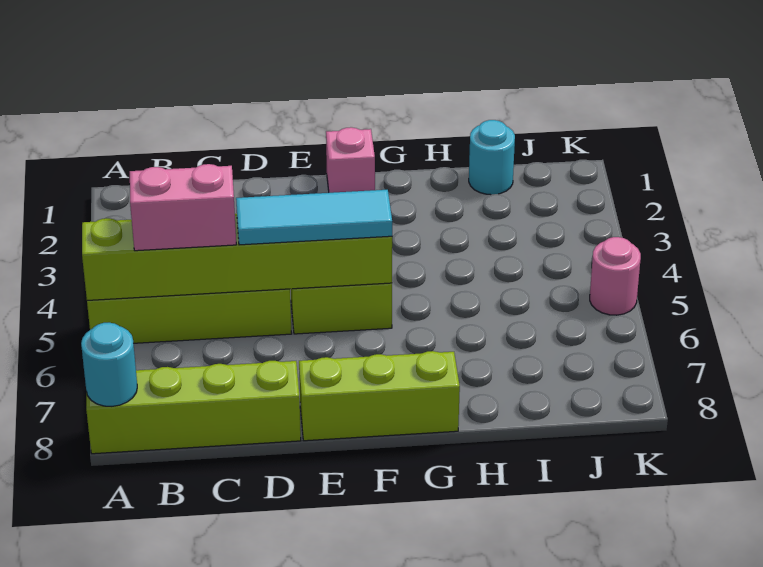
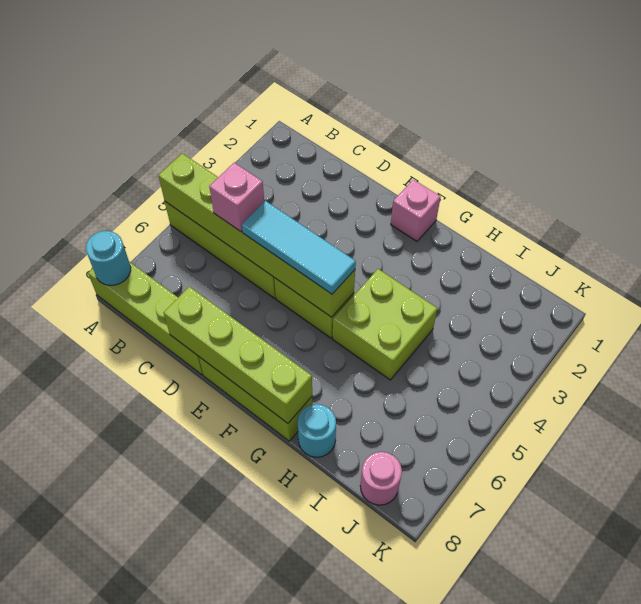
pink brick B5:C5 level 3 -> pink brick C5 level 3
none -> lime brick D8:G8 level 2
none -> lime brick G4:H5 level 1
cyan round brick I1 level 1 -> cyan round brick H8 level 1
pink round brick K5 level 1 -> pink round brick J8 level 1

